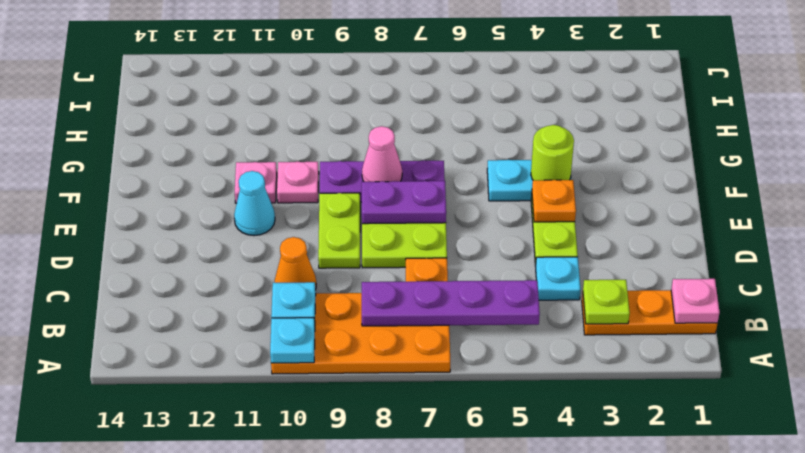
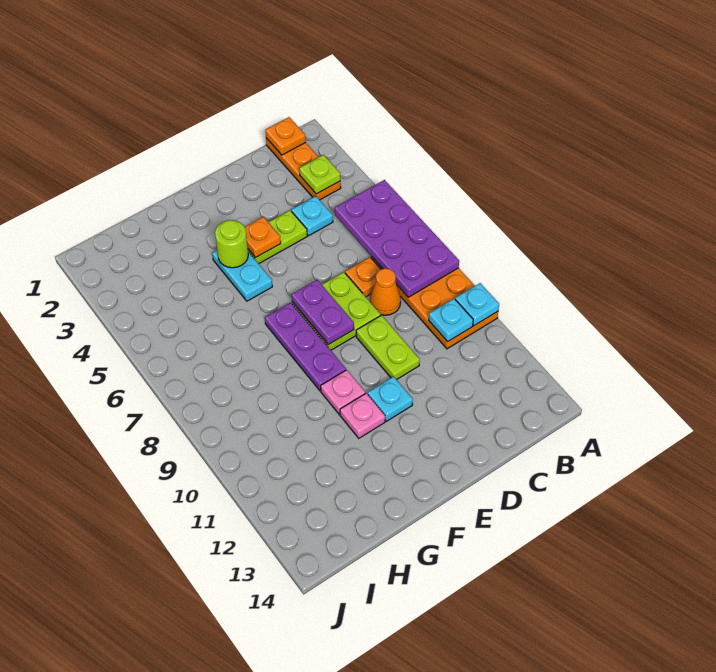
pink plate B1 level 2 -> orange plate B1 level 2
purple plate B5:B8 level 2 -> purple plate A5:B8 level 2
orange cone C10 level 1 -> orange cone C8 level 1
lime plate D9:E9 level 1 -> lime plate D9:D10 level 1
cyan cone E11 level 1 -> cyan plate E11 level 1
pink cone F8 level 2 -> none

